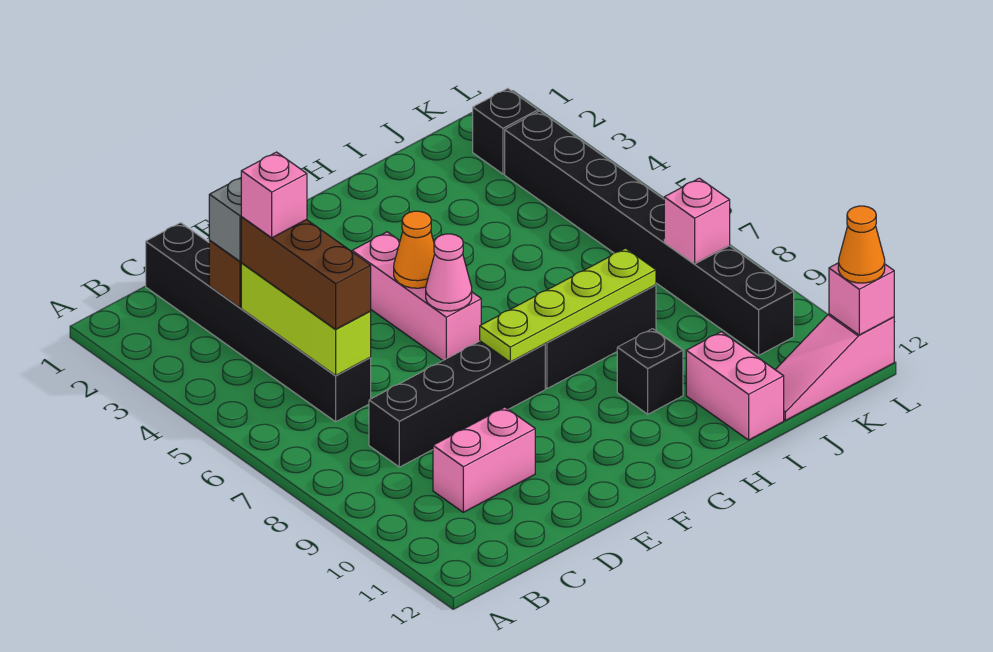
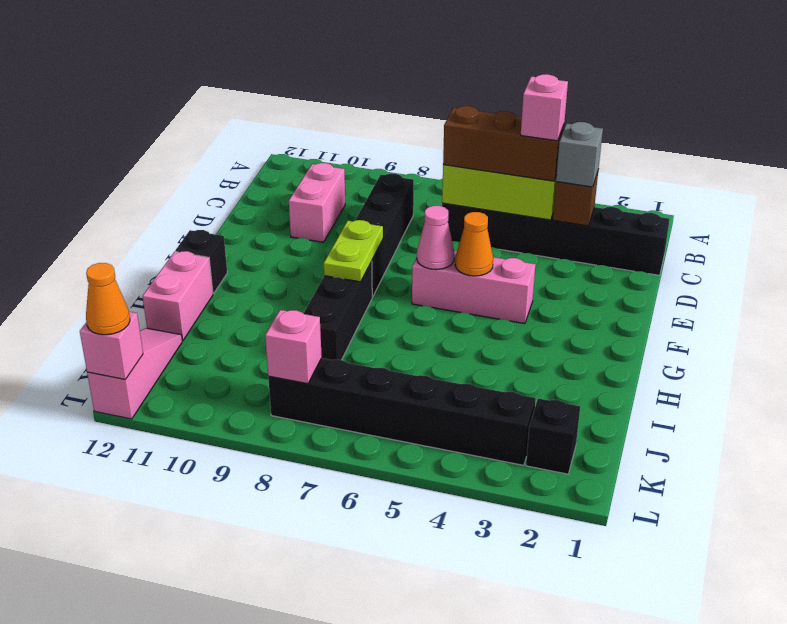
lime plate F8:I8 level 2 -> lime plate F8:G8 level 2
black brick H10 level 1 -> black brick G12 level 1
pink brick I11:I12 level 1 -> pink brick H12:I12 level 1
black brick K3:K10 level 1 -> black brick K3:K8 level 1

